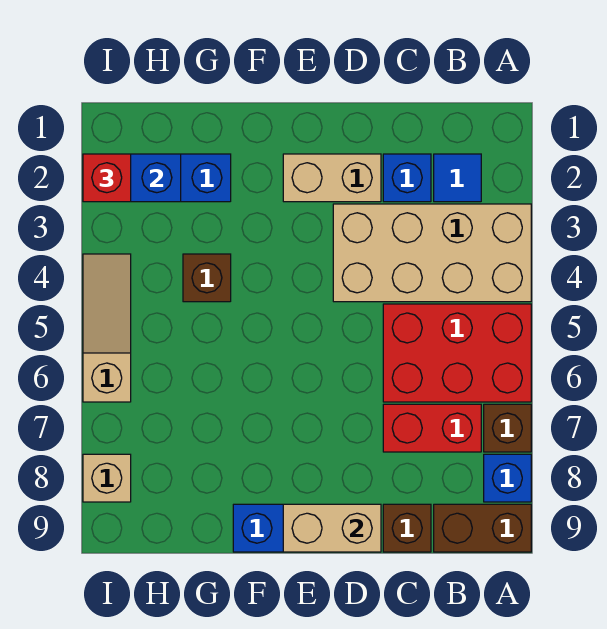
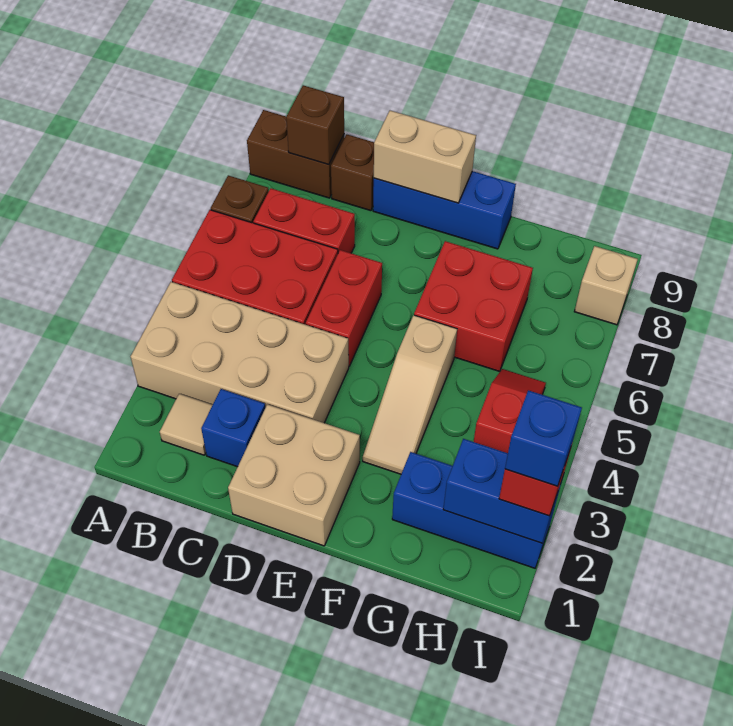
blue brick A8 level 1 -> blue brick I2 level 4
blue tile B2 level 1 -> tan tile B2 level 1
tan brick D2:E2 level 1 -> tan brick D1:E2 level 1
none -> red brick D5:D6 level 1
none -> red brick F6:G7 level 1
brown brick G4 level 1 -> brown brick B9 level 2
none -> red slope H4:H5 level 1 top 4
tan slope I4:I6 level 1 top 6 -> tan slope F3:F5 level 1 top 5

